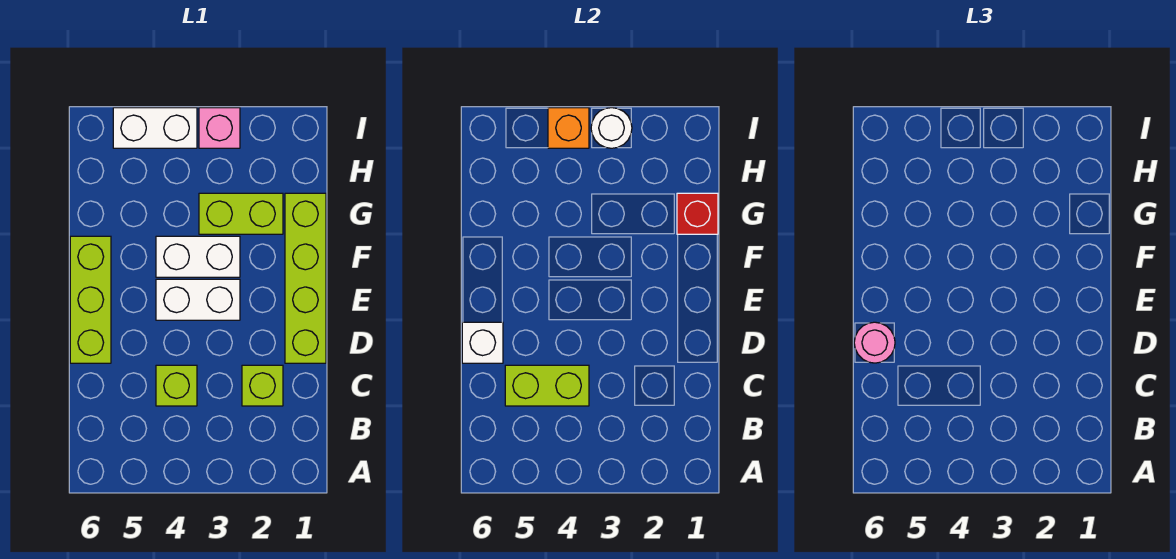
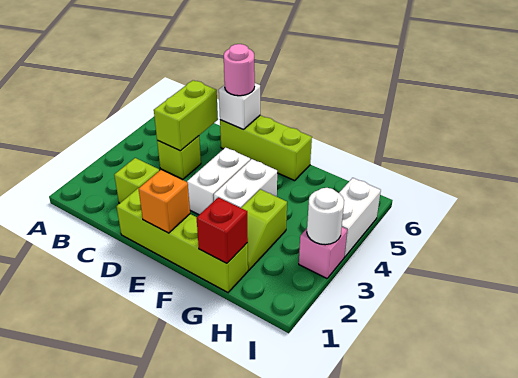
lime brick G2:G3 level 1 -> lime slope G2:G3 level 1 top 3
orange brick I4 level 2 -> orange brick E1 level 2

